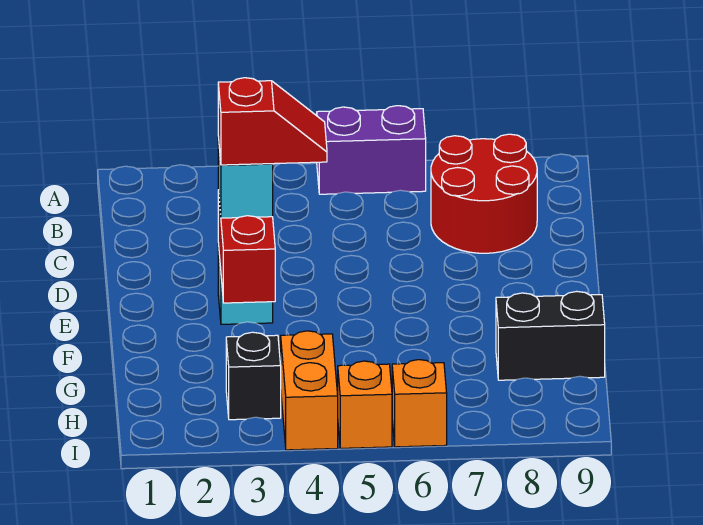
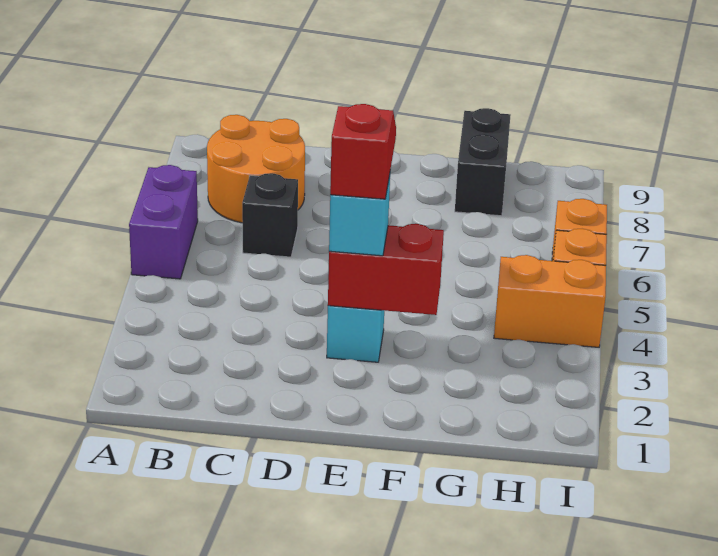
red round brick B7:C8 level 1 -> orange round brick B7:C8 level 1
black brick H3 level 1 -> black brick C6 level 1

